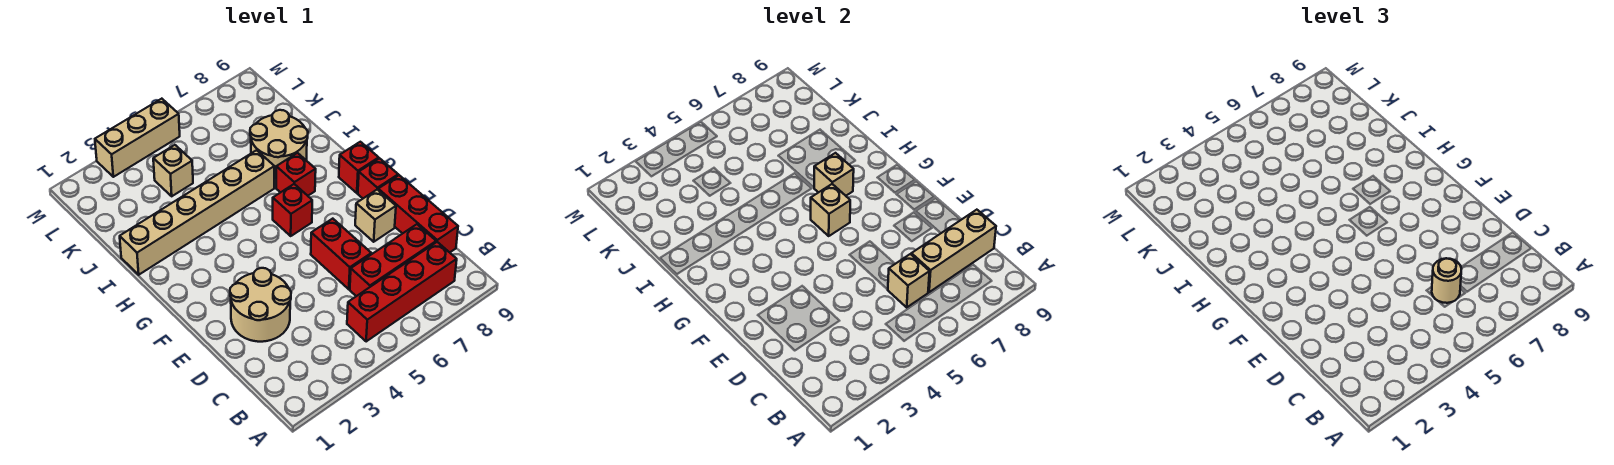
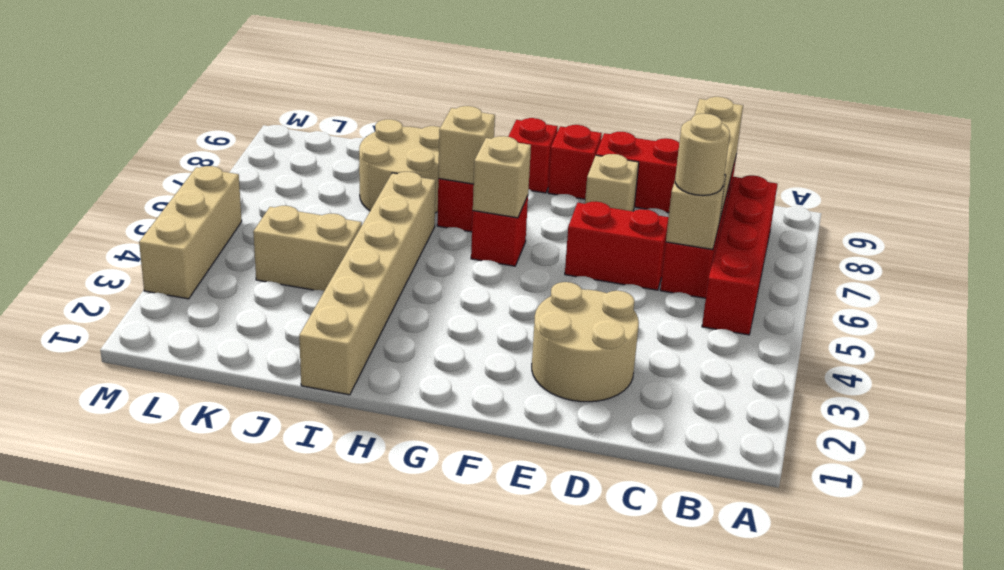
tan brick K4 level 1 -> tan brick J4:K4 level 1

